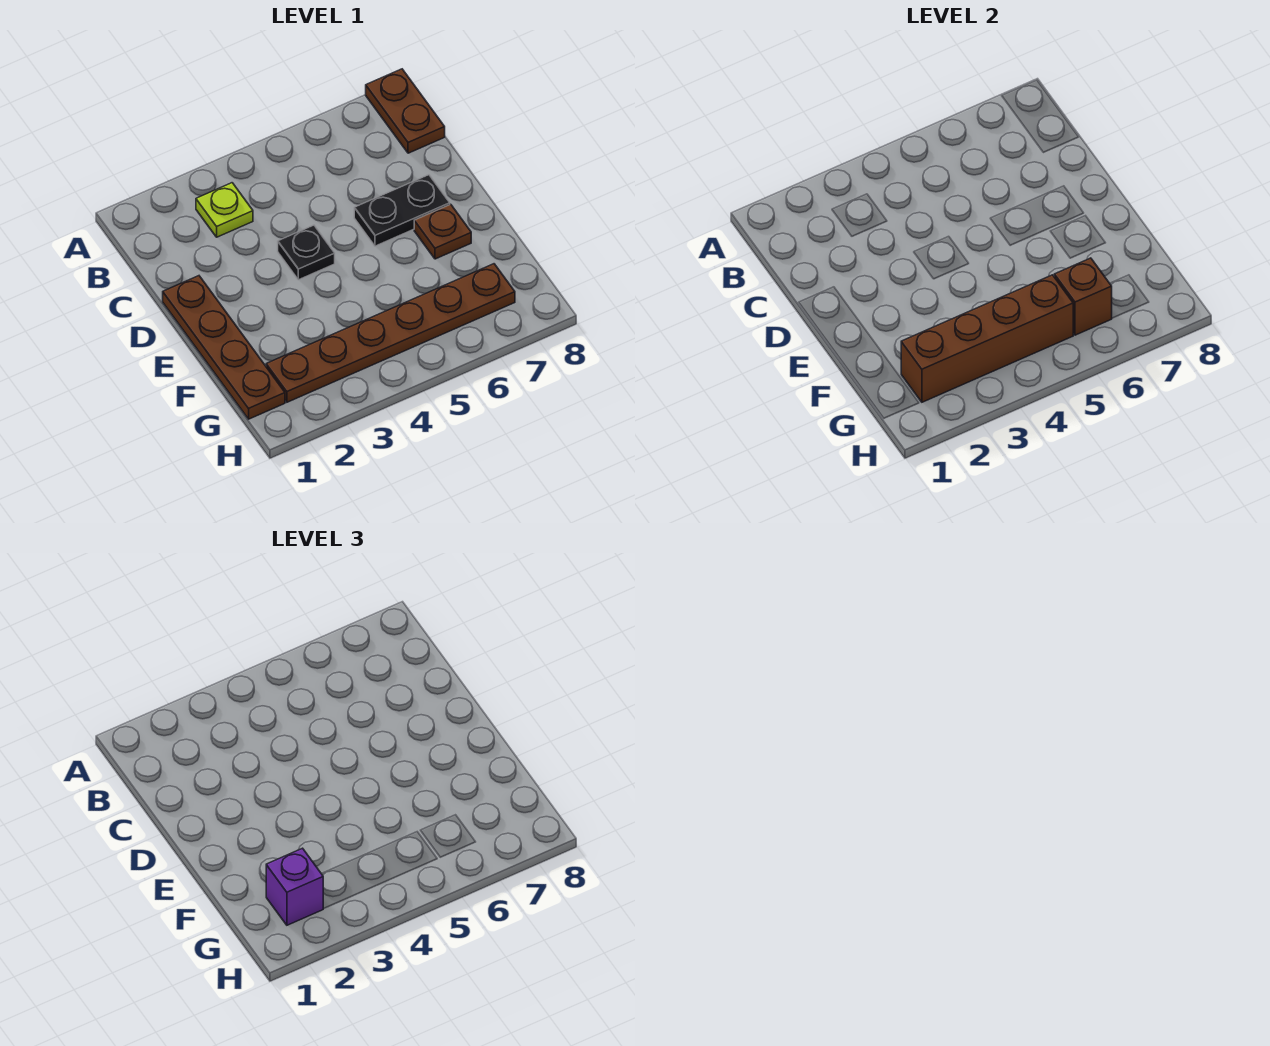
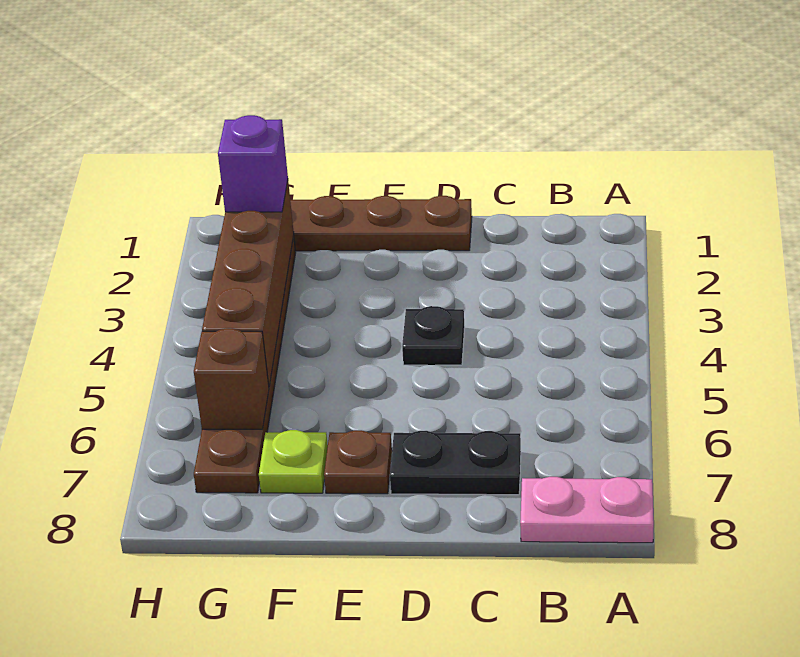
brown plate A8:B8 level 1 -> pink plate A8:B8 level 1
lime plate B3 level 1 -> lime plate F7 level 1
black plate D6:D7 level 1 -> black plate C7:D7 level 1

